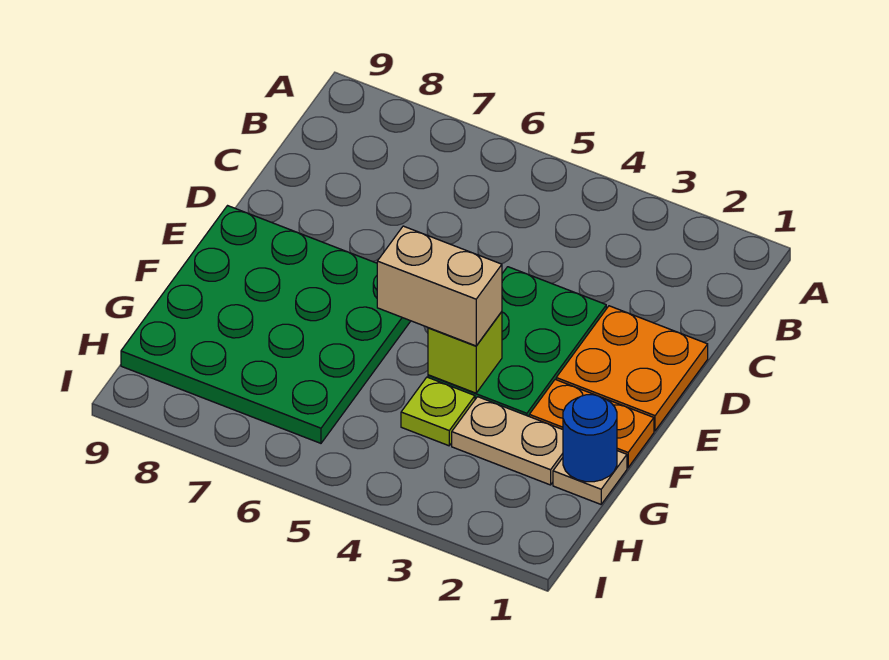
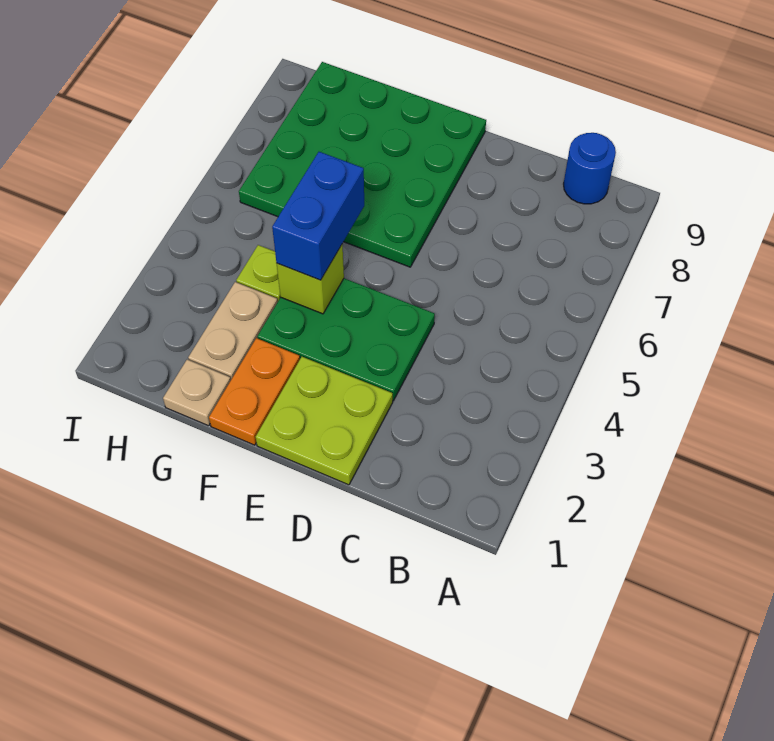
orange plate D1:E2 level 1 -> lime plate D1:E2 level 1
tan brick F4:F5 level 3 -> blue brick F4:F5 level 3
blue round brick G1 level 2 -> blue round brick B9 level 1

